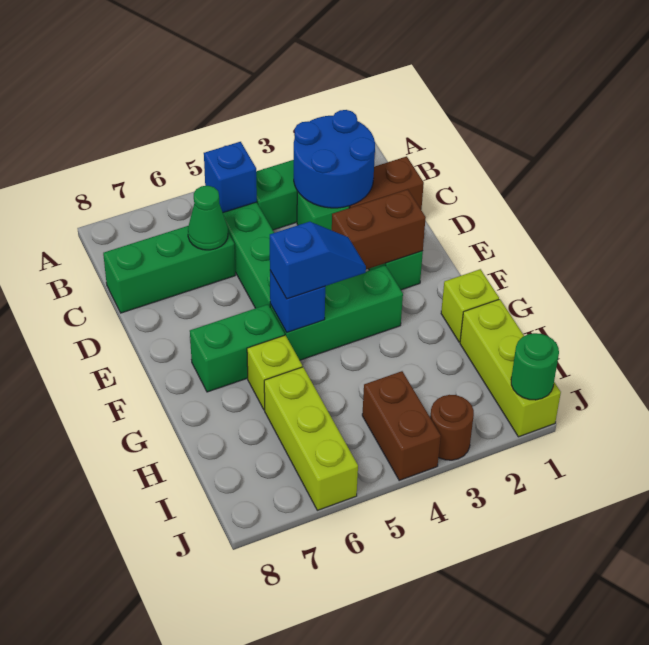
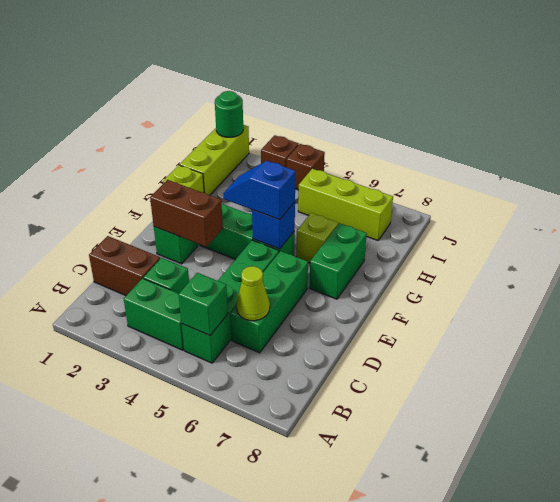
blue round brick B2:C3 level 2 -> none
blue brick B5 level 2 -> green brick B5 level 2
green brick C6:C8 level 1 -> green brick C6:E6 level 1
green cone C6 level 2 -> lime cone C6 level 2
green brick F6:F7 level 1 -> green brick F7:G7 level 1
lime brick H6:J6 level 1 -> lime brick I5:I7 level 1
brown brick I4:J4 level 1 -> brown brick J4 level 1
brown round brick J3 level 1 -> brown brick J3 level 1

